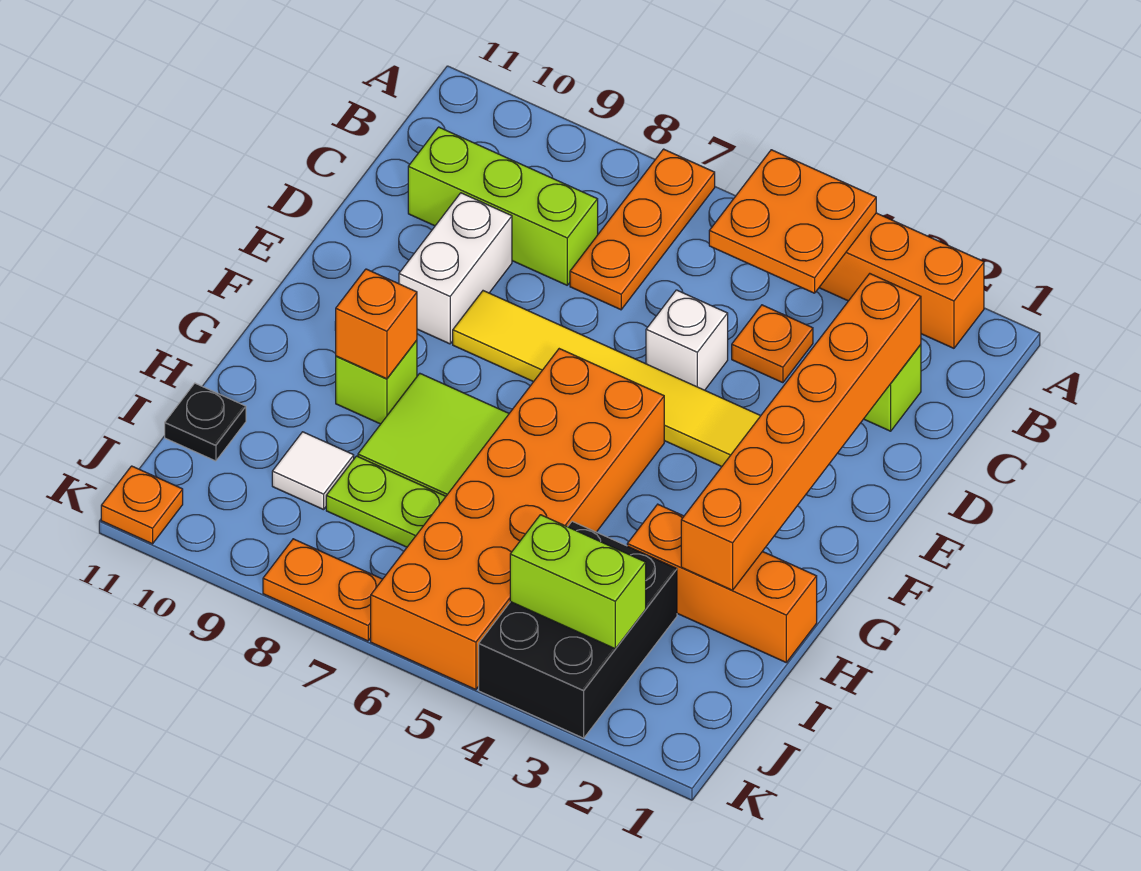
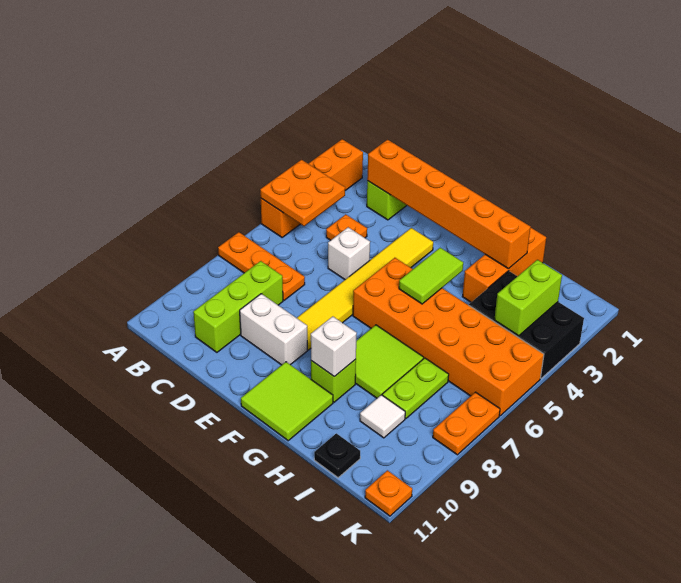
none -> lime tile F10:G11 level 1
none -> lime tile G4:G5 level 2
orange brick G9 level 2 -> white brick G9 level 2

